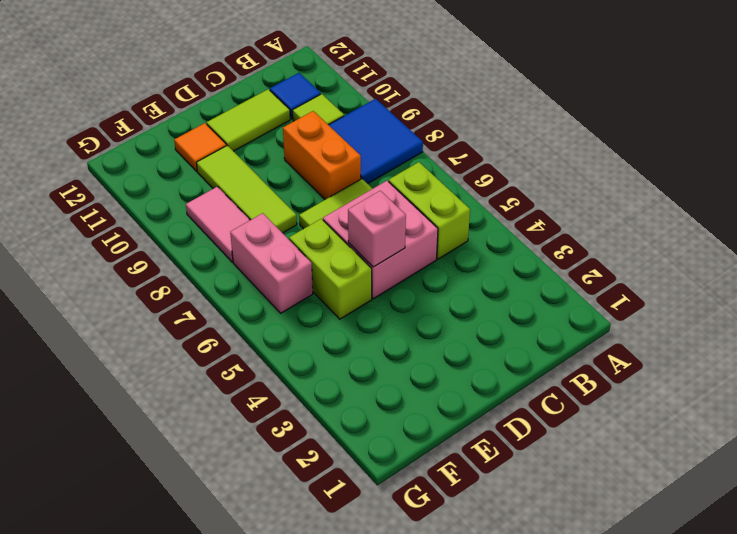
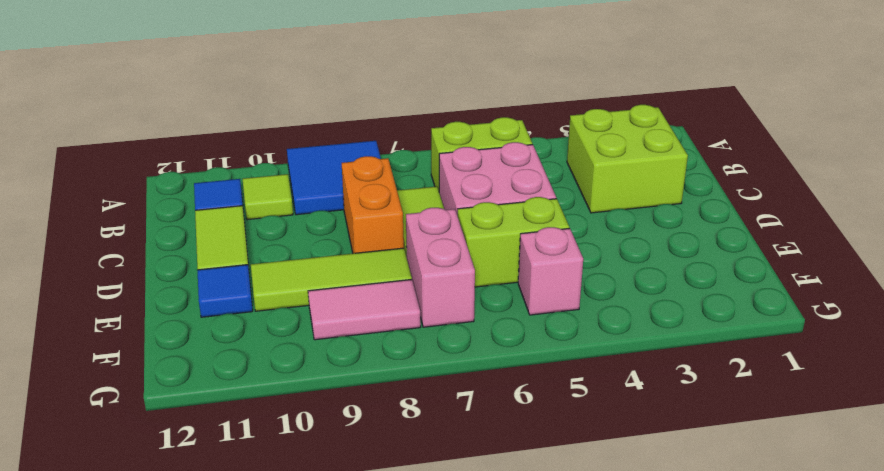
none -> lime brick B2:C3 level 1
orange brick C8:C9 level 1 -> orange brick C8:D8 level 1
pink brick D5 level 2 -> pink brick F5 level 1
orange tile E11 level 1 -> blue tile E11 level 1
pink brick F6:F7 level 1 -> pink brick E7:F7 level 1

